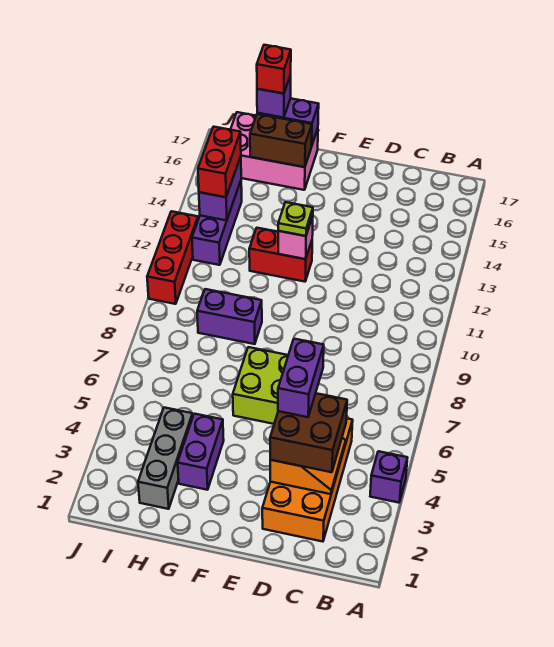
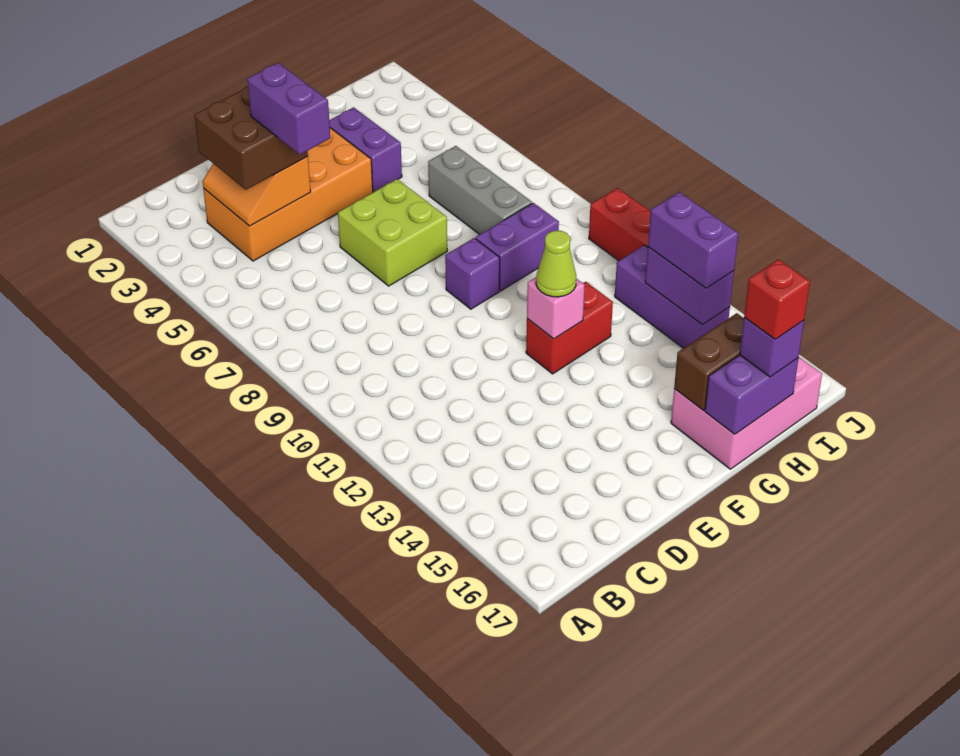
purple brick A4 level 1 -> purple brick F9 level 1
orange brick C2:D5 level 1 -> orange brick C3:F4 level 1
lime plate F12 level 3 -> lime cone F12 level 3
grey brick H2:H4 level 1 -> grey brick H6:H8 level 1
red brick I13:I14 level 3 -> purple brick I13:I14 level 3

